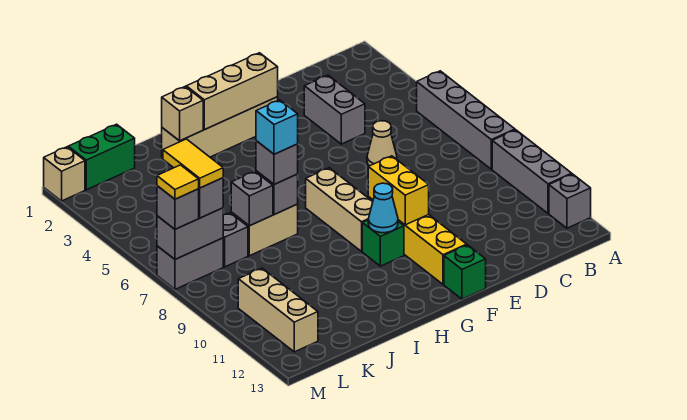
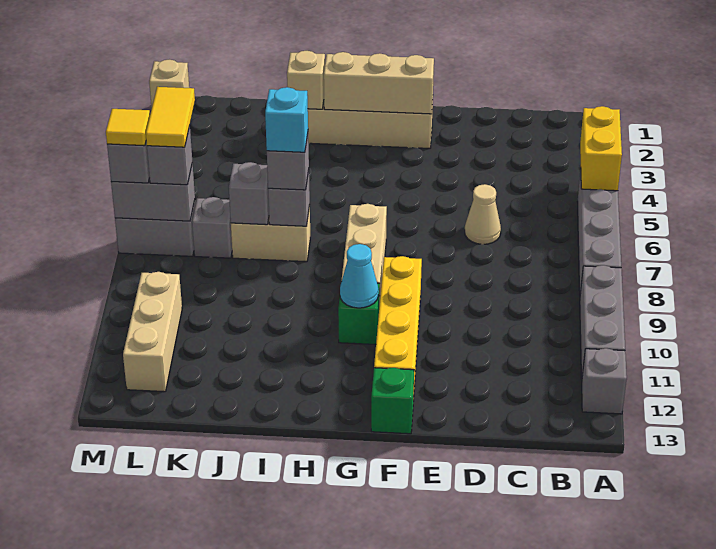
grey brick D3:D4 level 1 -> none
yellow brick F9:F10 level 2 -> yellow brick A4:A5 level 2
green brick K1:L1 level 1 -> none

